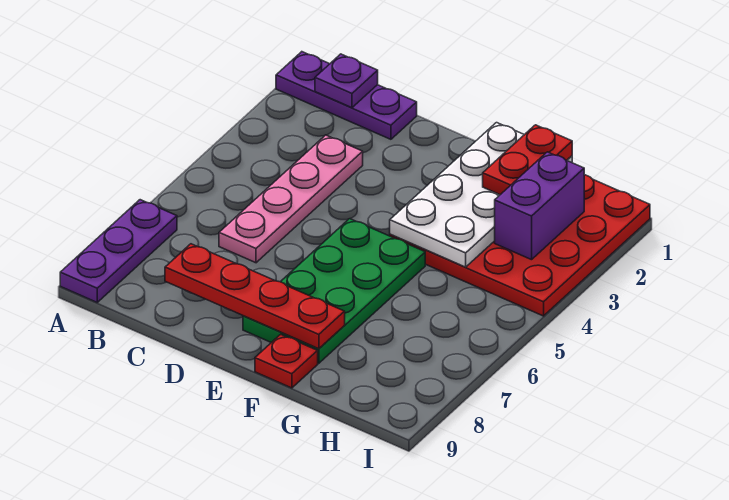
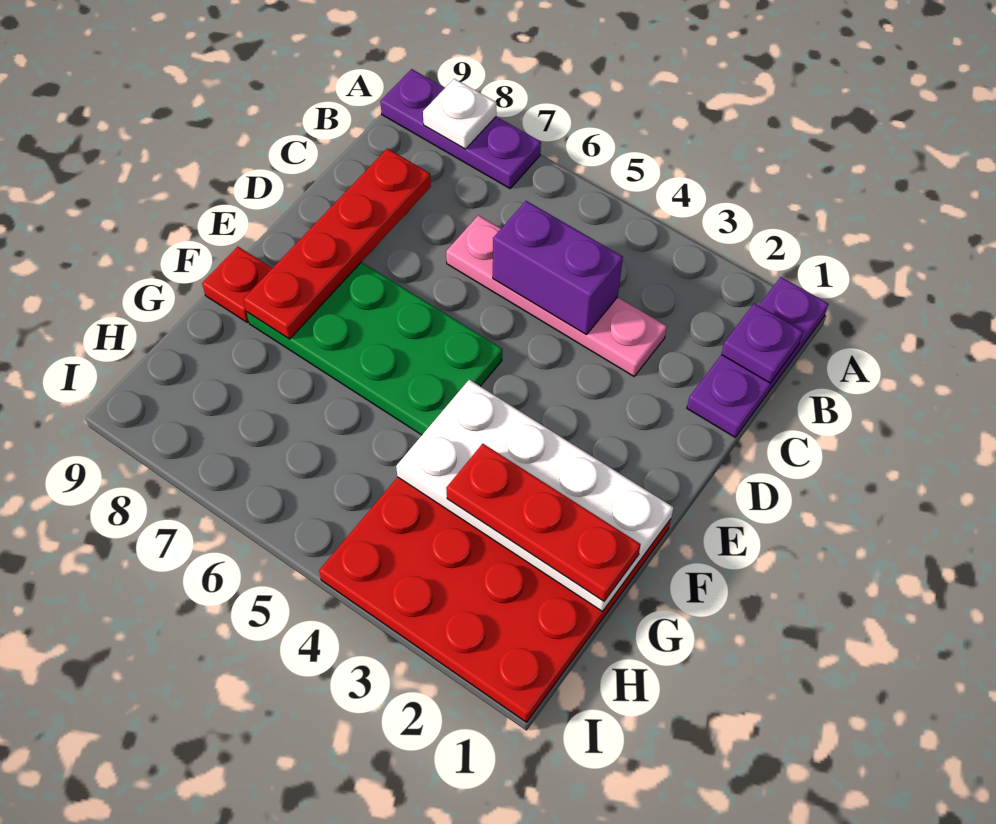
none -> white plate A8 level 2
red plate G1:G2 level 3 -> red plate G1:G3 level 3
purple brick H2:H3 level 2 -> purple brick C4:C5 level 2

